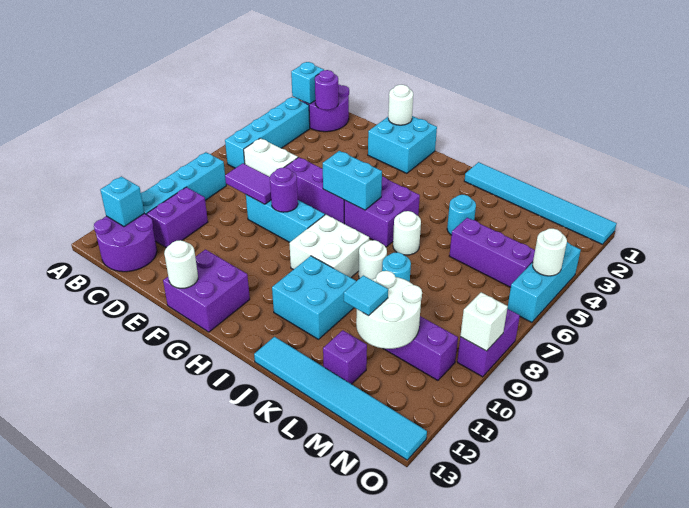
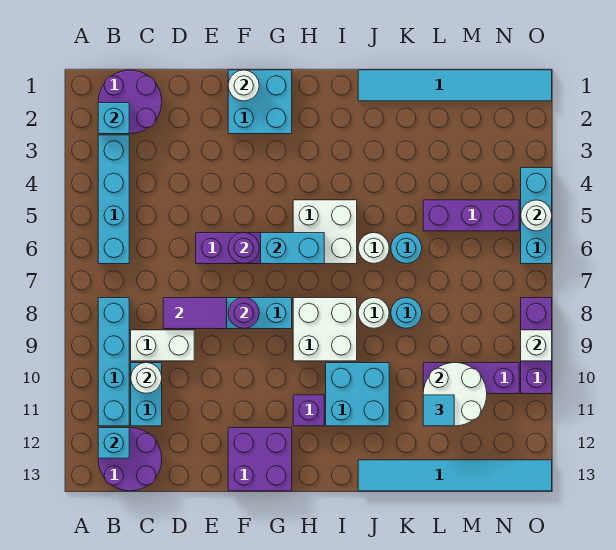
purple round brick C2 level 2 -> purple round brick F6 level 2
white brick C6:D6 level 1 -> white brick C9:D9 level 1
purple brick C10:C11 level 1 -> cyan brick C10:C11 level 1
white round brick F13 level 2 -> white round brick C10 level 2
purple brick H5:I6 level 1 -> white brick H5:I6 level 1
cyan round brick K4 level 1 -> cyan round brick K6 level 1
purple brick L12 level 1 -> purple brick H11 level 1
purple brick O8:O9 level 1 -> purple brick O8:O10 level 1

